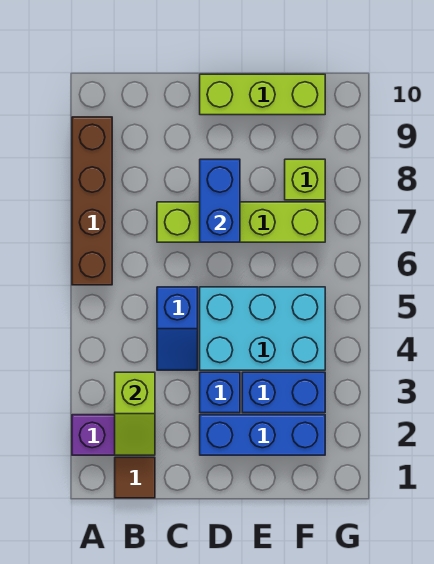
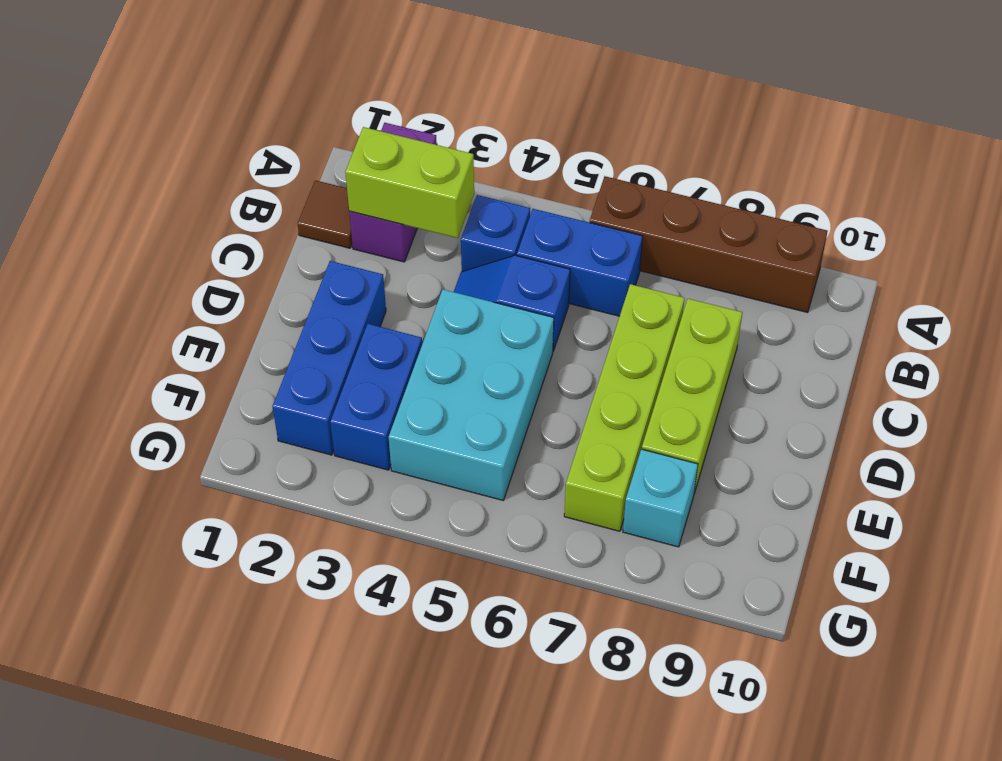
lime slope B2:B3 level 2 top 3 -> lime brick B2:B3 level 2
blue brick D3 level 1 -> blue brick B4 level 1
blue brick D7:D8 level 2 -> blue brick B5:B6 level 1
lime brick D10:F10 level 1 -> lime brick C8:E8 level 1
lime brick F8 level 1 -> cyan brick F8 level 1

